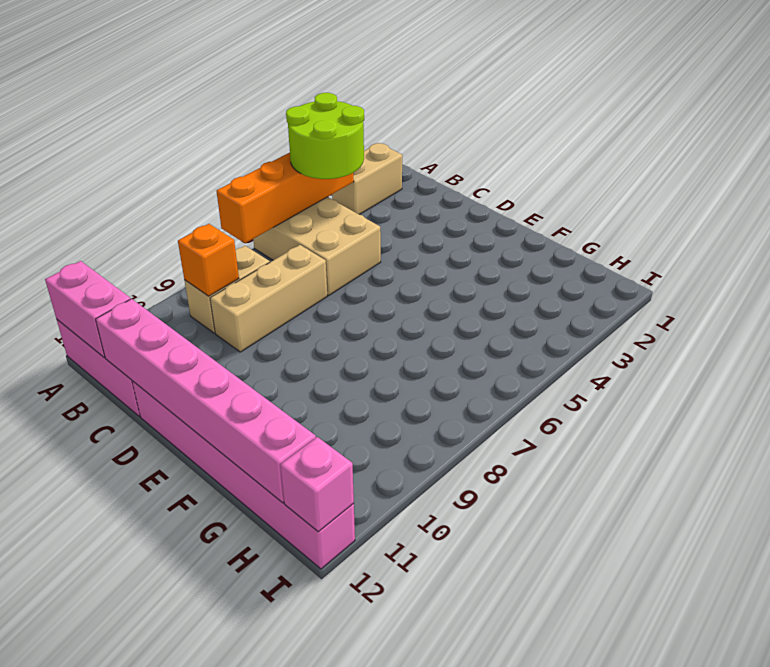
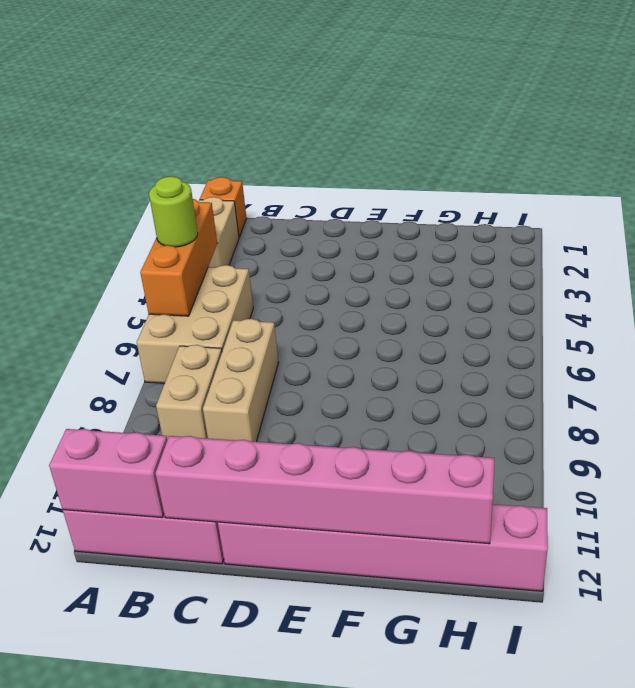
orange brick A4:A7 level 2 -> orange brick A4:A6 level 2
lime round brick A4:B5 level 3 -> lime round brick A5 level 3
tan brick A5:C6 level 1 -> tan brick A5:B7 level 1
orange brick B9 level 2 -> orange brick A1 level 1
pink brick I12 level 2 -> none

